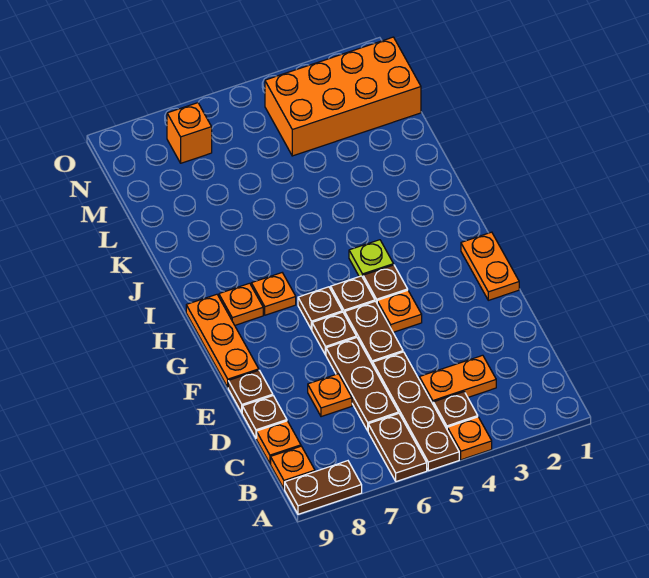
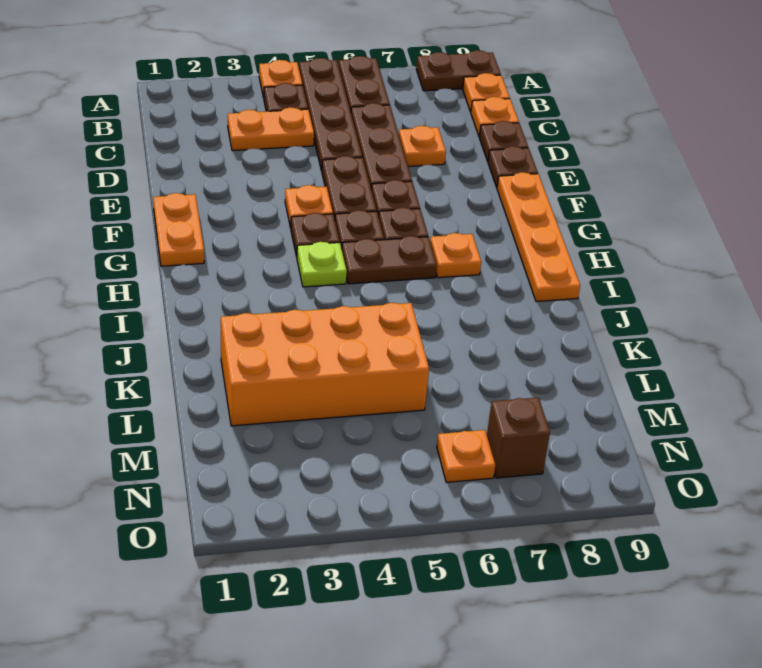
orange plate F9:H9 level 1 -> orange plate F9:I9 level 1
none -> brown plate H5:H6 level 1
orange plate H8 level 1 -> orange plate N6 level 1
orange brick M1:N4 level 1 -> orange brick K2:L5 level 1
orange brick N7 level 1 -> brown brick N7 level 1

